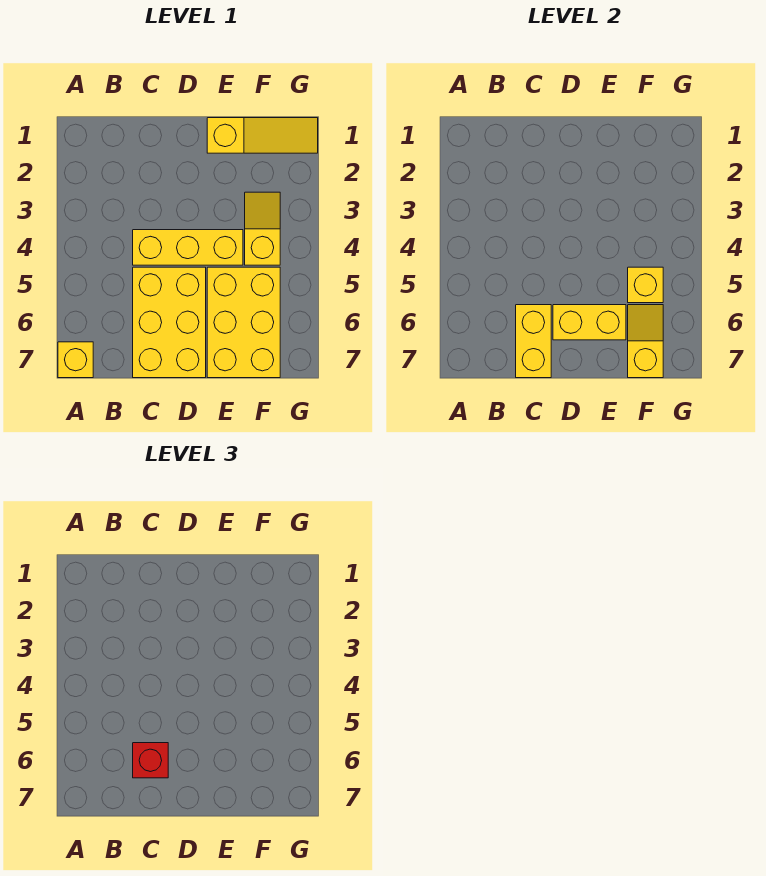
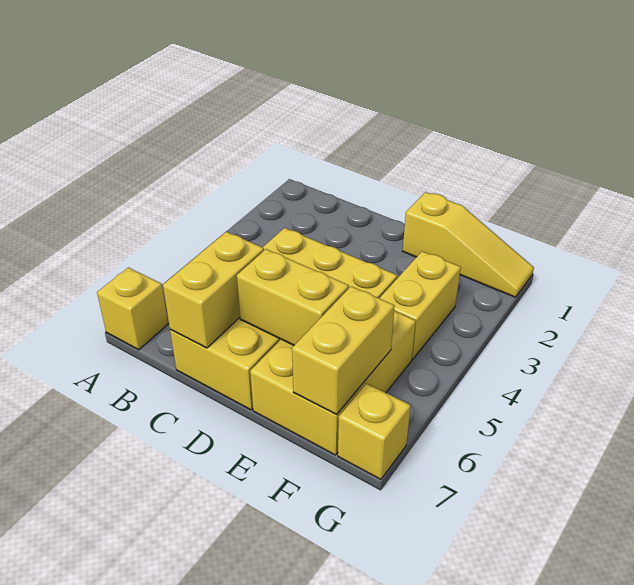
red brick C6 level 3 -> none
yellow slope F3:F4 level 1 top 4 -> yellow brick F3:F4 level 1
yellow brick F5 level 2 -> yellow brick G7 level 1
yellow slope F6:F7 level 2 top 7 -> yellow brick F6:F7 level 2

